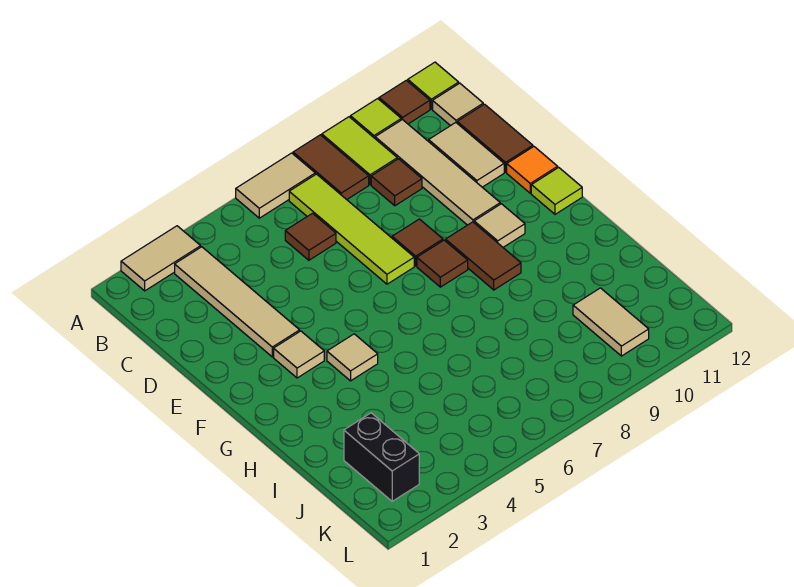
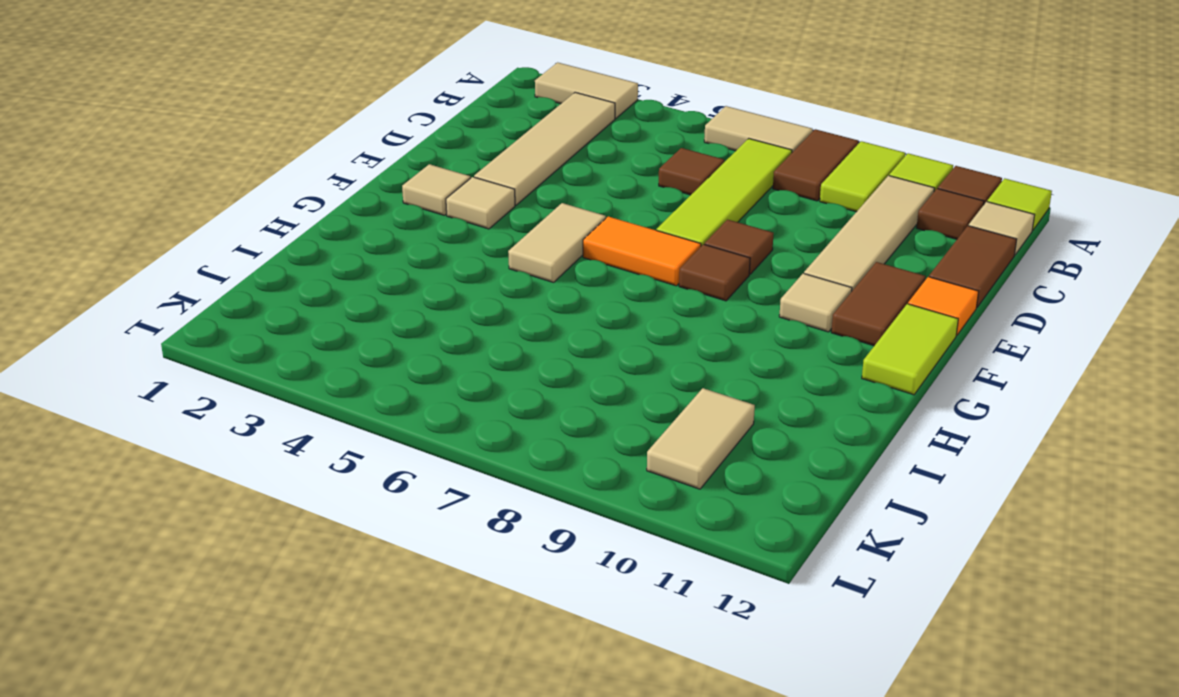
brown tile C9 level 1 -> brown tile B11 level 1
tan tile C11:D11 level 1 -> tan tile F5:G5 level 1
none -> orange tile F6:F7 level 1
brown tile F9:G9 level 1 -> brown tile E11:F11 level 1
lime tile F12 level 1 -> lime tile F12:G12 level 1
tan tile G4 level 1 -> tan tile F2 level 1
black brick J2:K2 level 1 -> none

